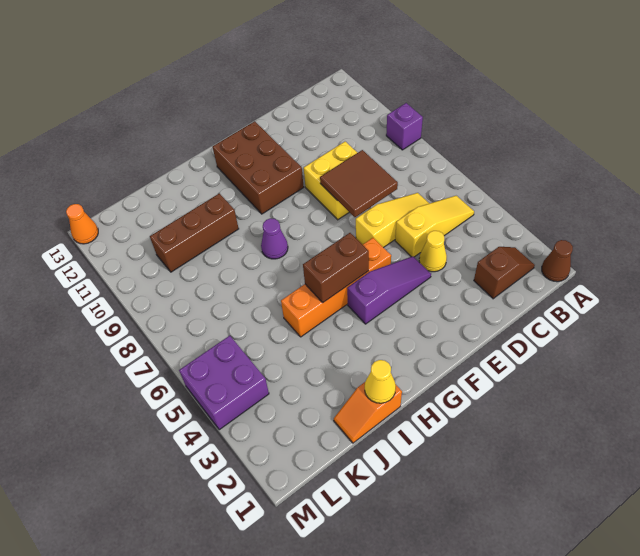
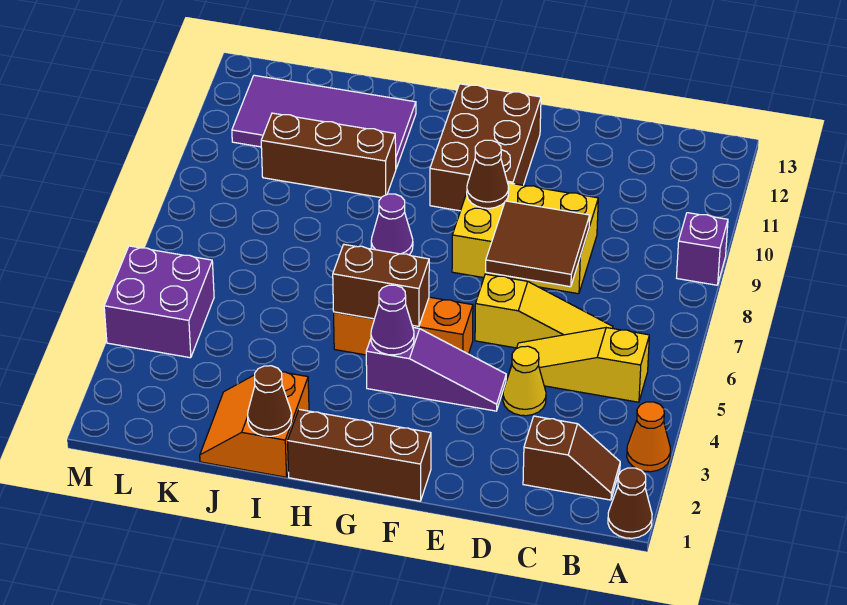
yellow slope B5:D5 level 1 top D -> yellow slope B5:D5 level 1 top B
yellow brick D8:E9 level 1 -> yellow brick D8:F9 level 1
none -> brown brick F1:H1 level 1
orange brick F5:I5 level 1 -> orange brick F5:H5 level 1
none -> brown cone F9 level 2
none -> purple cone G4 level 2
orange slope I1:J1 level 1 top I -> orange slope I1:J2 level 1 top I
yellow cone I1 level 2 -> brown cone I1 level 2
none -> purple tile I11:L12 level 1
orange cone M13 level 1 -> orange cone A3 level 1

